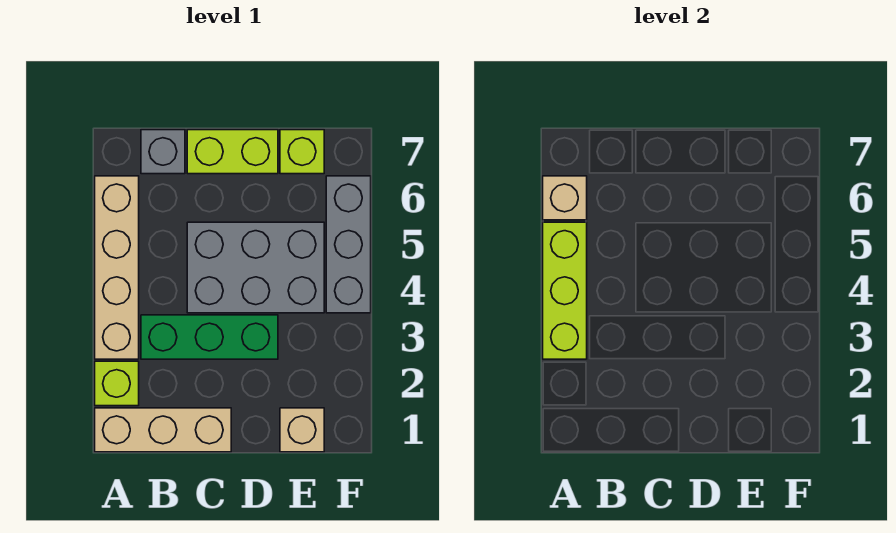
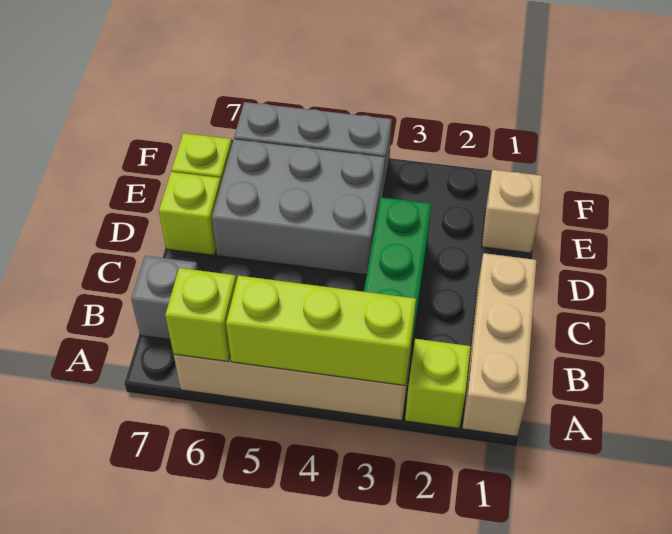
tan brick A6 level 2 -> lime brick A6 level 2
grey brick C4:E5 level 1 -> grey brick D4:E6 level 1
lime brick C7:D7 level 1 -> lime brick D7 level 1

